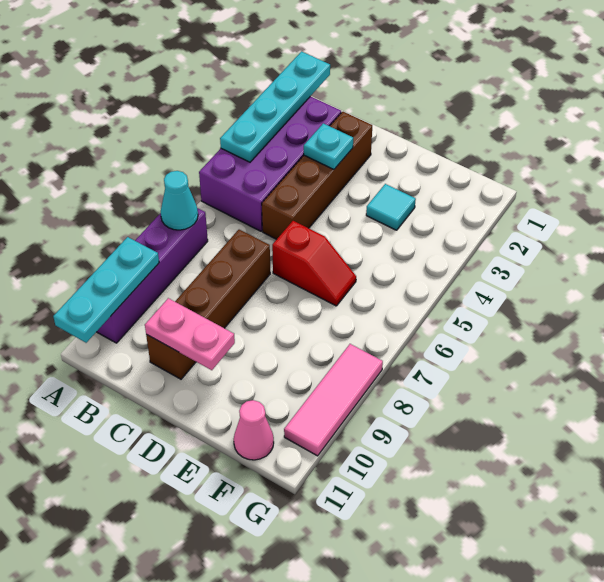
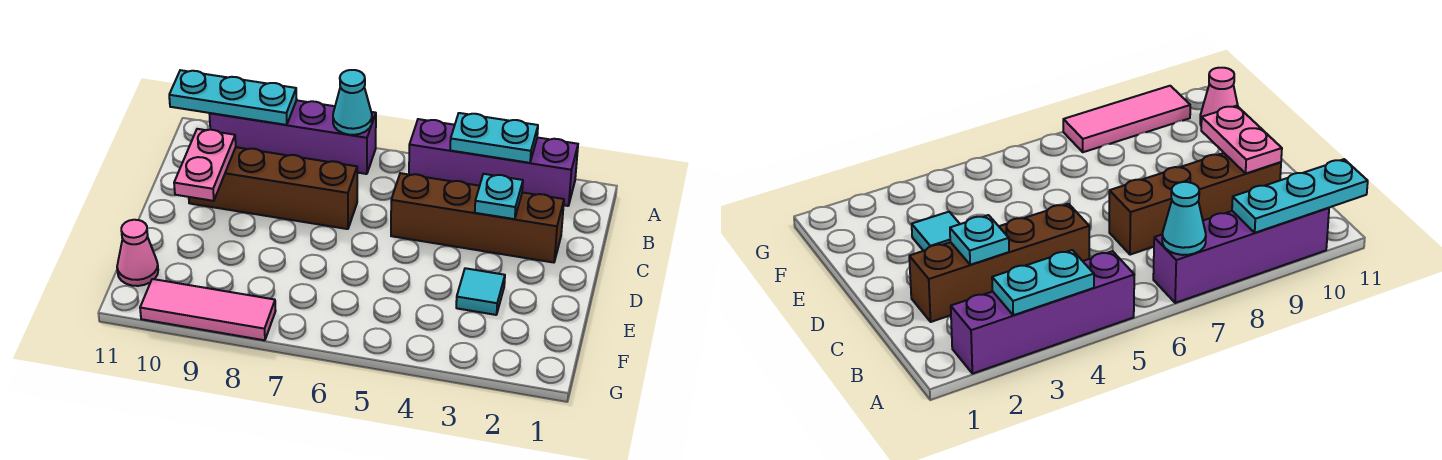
cyan plate A1:A4 level 2 -> cyan plate A3:A4 level 2
purple brick A2:B5 level 1 -> purple brick A2:A5 level 1
red slope D6:E6 level 1 top D -> none

